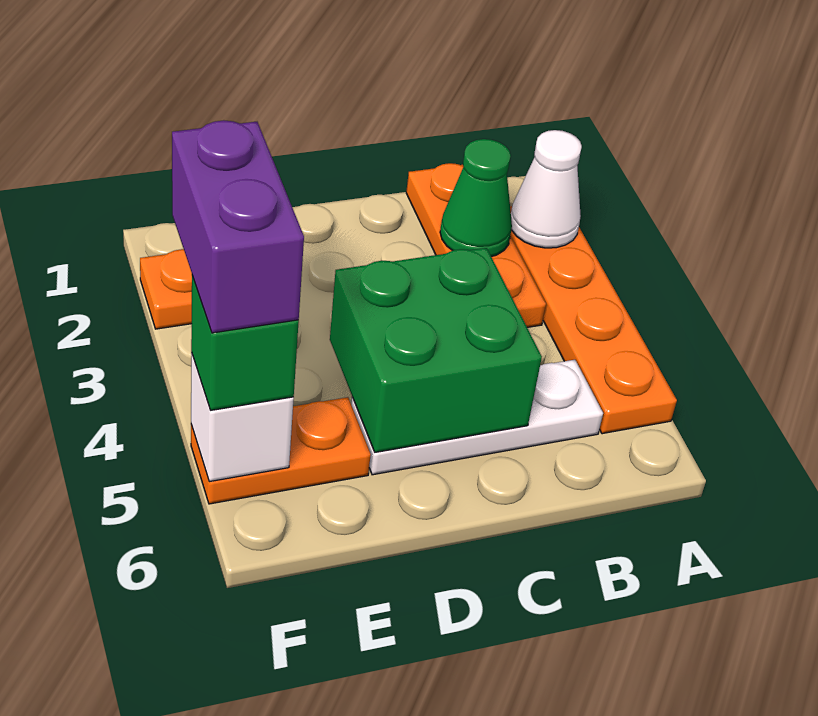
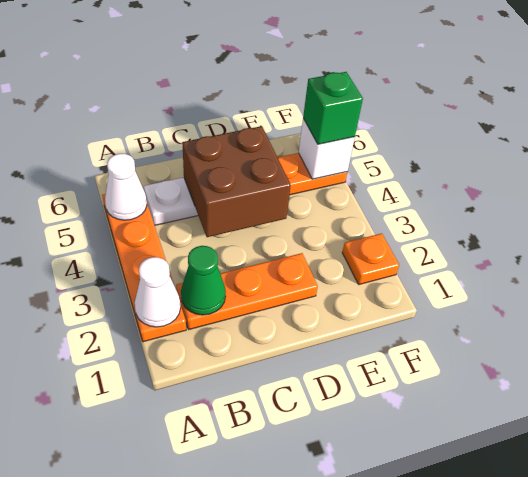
none -> white cone A5 level 2
orange plate B1:B3 level 1 -> orange plate B2:D2 level 1
green brick C4:D5 level 2 -> brown brick C4:D5 level 2
purple brick F4:F5 level 4 -> none

